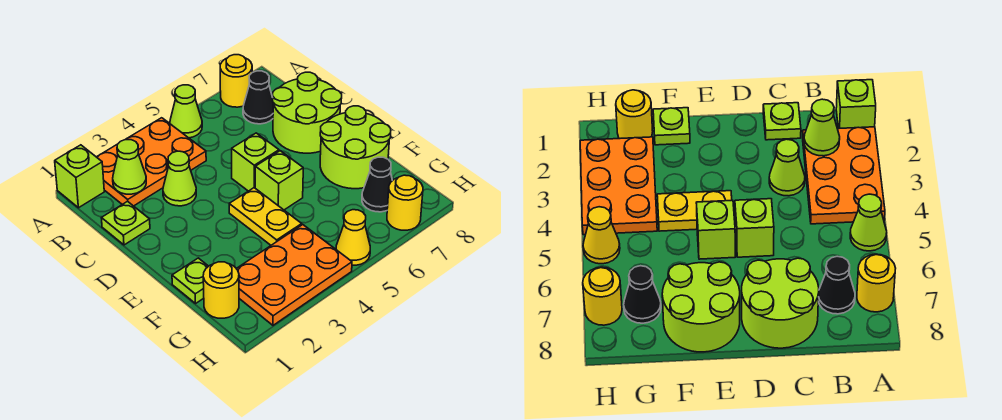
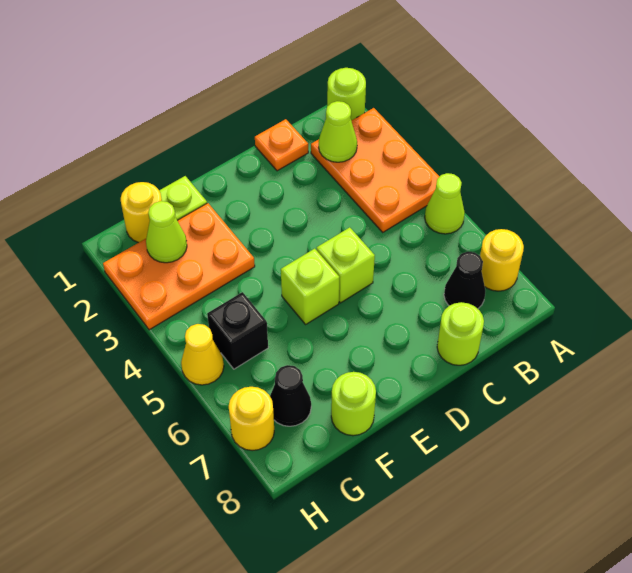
lime brick A1 level 1 -> lime round brick A1 level 1
lime plate C1 level 1 -> orange plate C1 level 1
lime cone C3 level 1 -> lime cone G2 level 2
lime round brick C7:D8 level 1 -> lime round brick C8 level 1
yellow plate E4:F4 level 1 -> none
lime round brick E7:F8 level 1 -> lime round brick F8 level 1
orange plate G2:H4 level 1 -> orange plate F2:H3 level 1
none -> black brick G5 level 1

